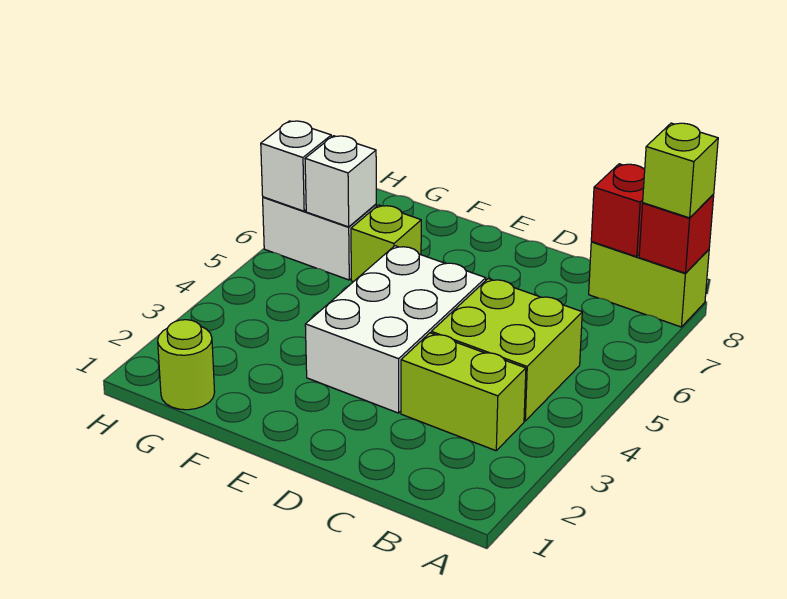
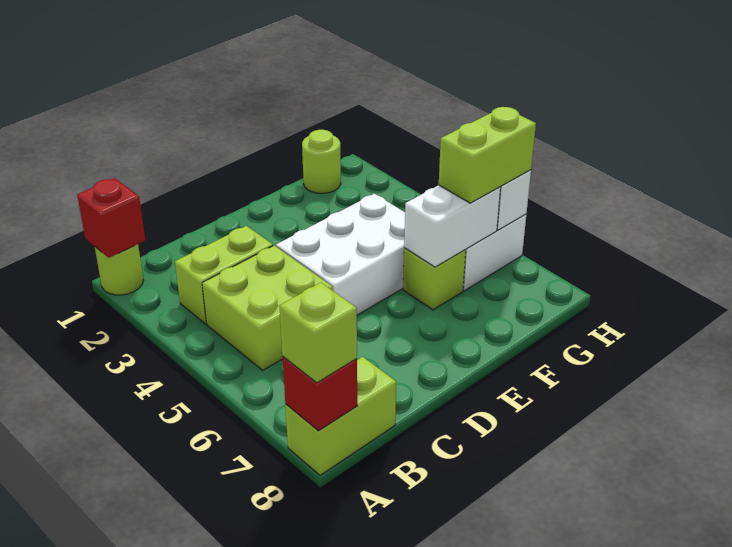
none -> lime round brick A1 level 1
red brick B8 level 2 -> red brick A1 level 2
white brick D3:E5 level 1 -> white brick D4:F5 level 1
white brick G6 level 2 -> white brick F6:G6 level 2
none -> lime brick G6:H6 level 3

